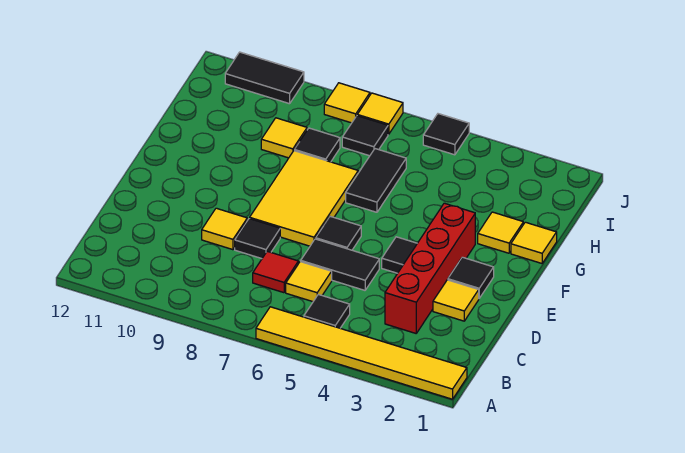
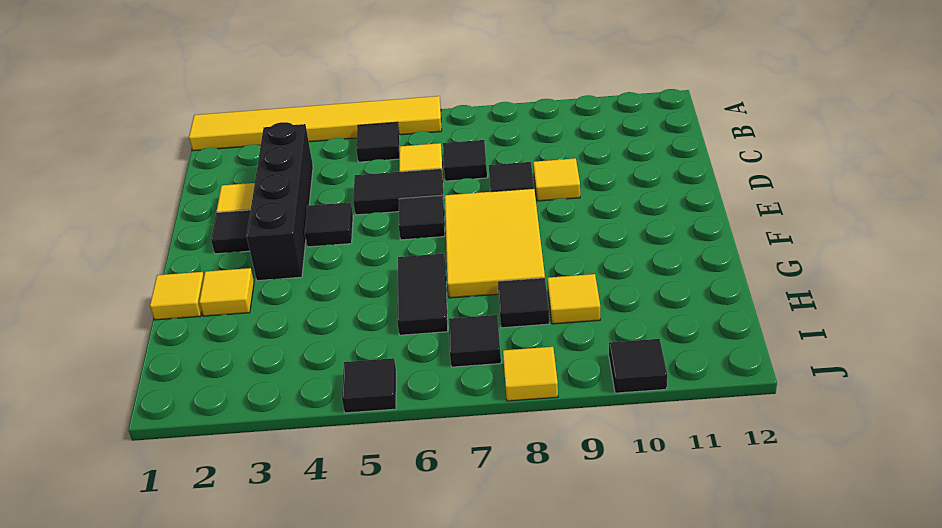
red brick C3:F3 level 1 -> black brick C3:F3 level 1
red tile C7 level 1 -> black tile C7 level 1
yellow tile J7 level 1 -> none
black tile J10:J11 level 1 -> black tile J10 level 1

